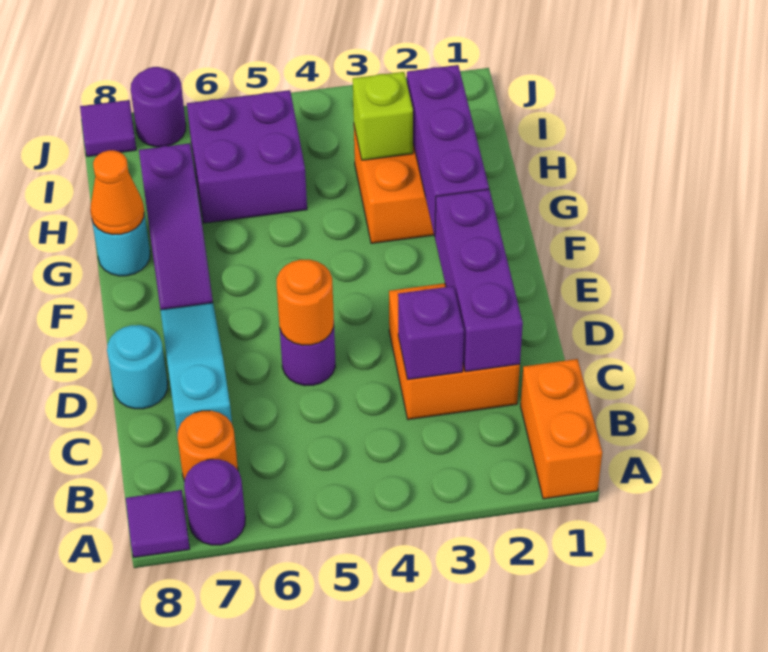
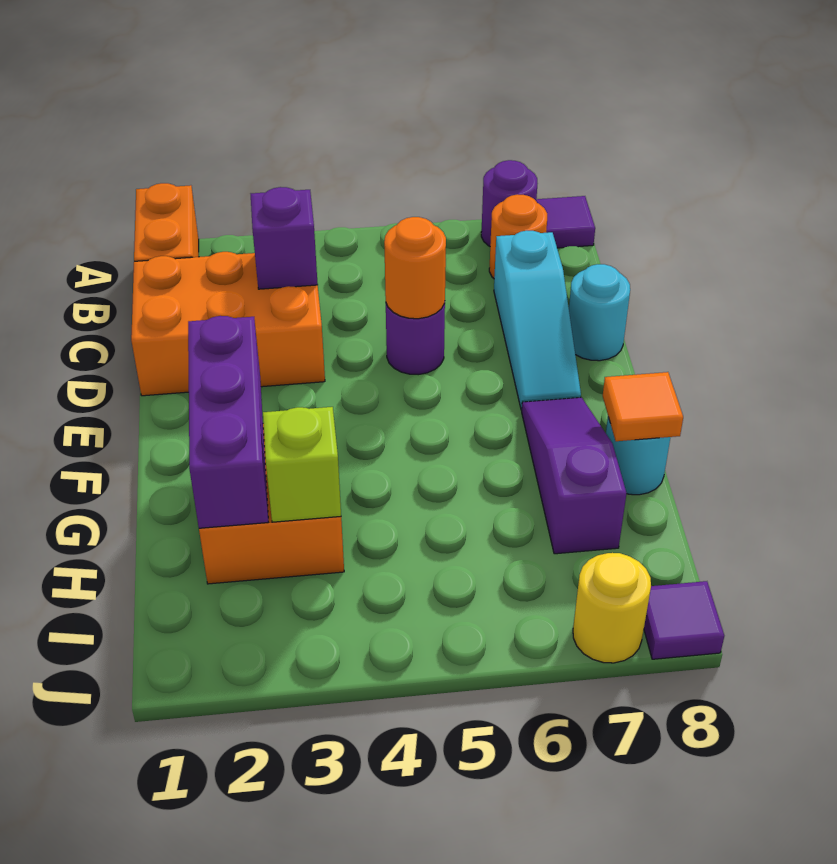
orange brick C2:D3 level 1 -> orange brick C1:D3 level 1
purple brick C2:E2 level 2 -> none
orange cone G8 level 2 -> orange tile G8 level 2
purple brick H5:I6 level 1 -> none
purple round brick J7 level 1 -> yellow round brick J7 level 1

